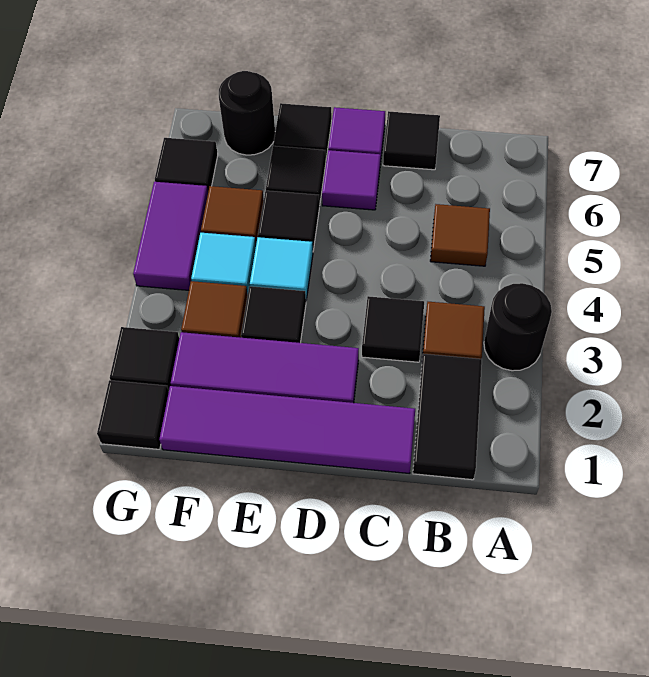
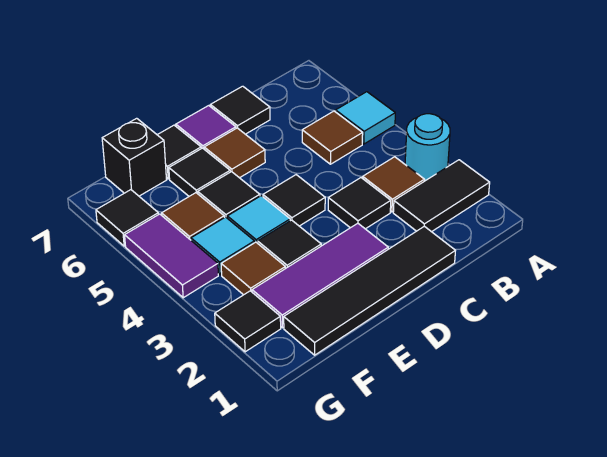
black round brick A3 level 1 -> cyan round brick A3 level 1
none -> cyan tile A5 level 1
black tile B1:B2 level 1 -> black tile A2:B2 level 1
purple tile C1:F1 level 1 -> black tile C1:F1 level 1
purple tile D6 level 1 -> brown tile D6 level 1
black round brick F7 level 1 -> black brick F7 level 1
black tile G1 level 1 -> black tile D4 level 1

